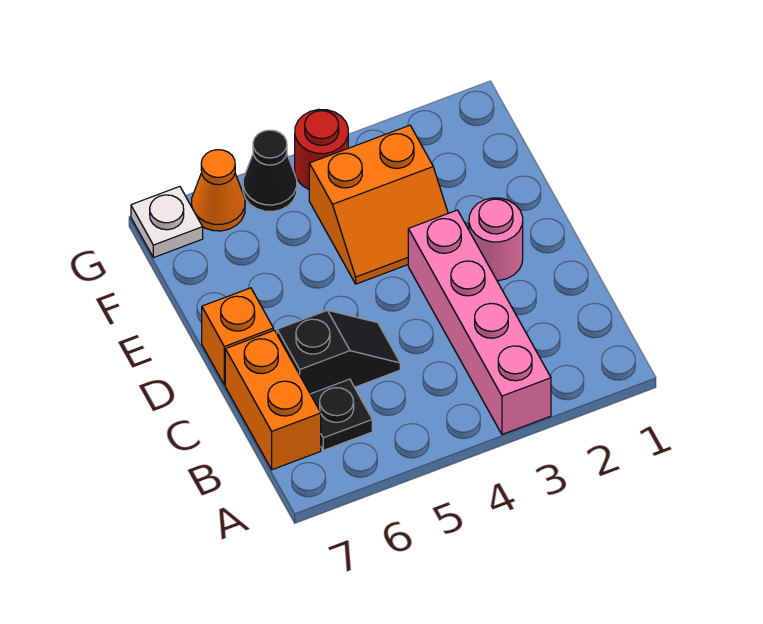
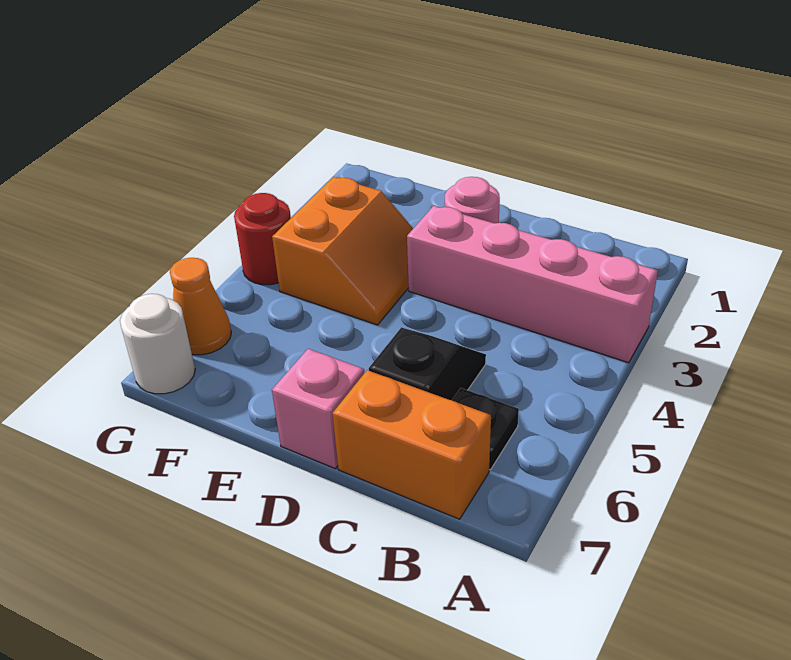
orange brick D7 level 1 -> pink brick D7 level 1
black cone G5 level 1 -> none
white plate G7 level 1 -> white round brick G7 level 1

